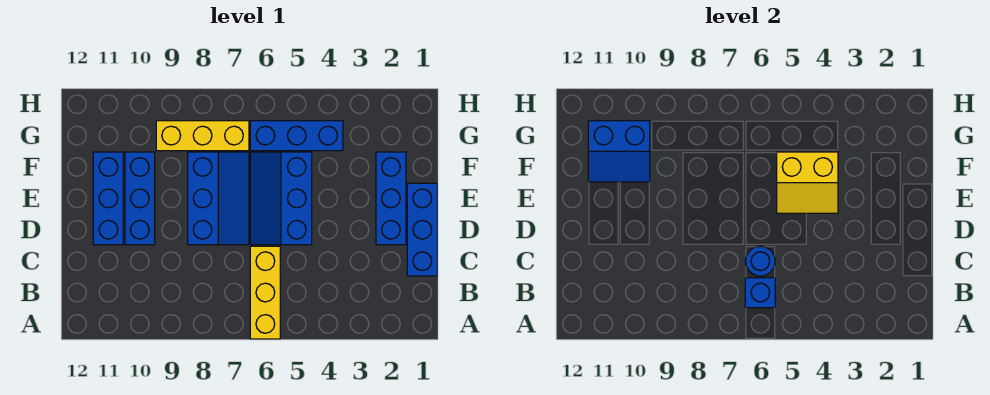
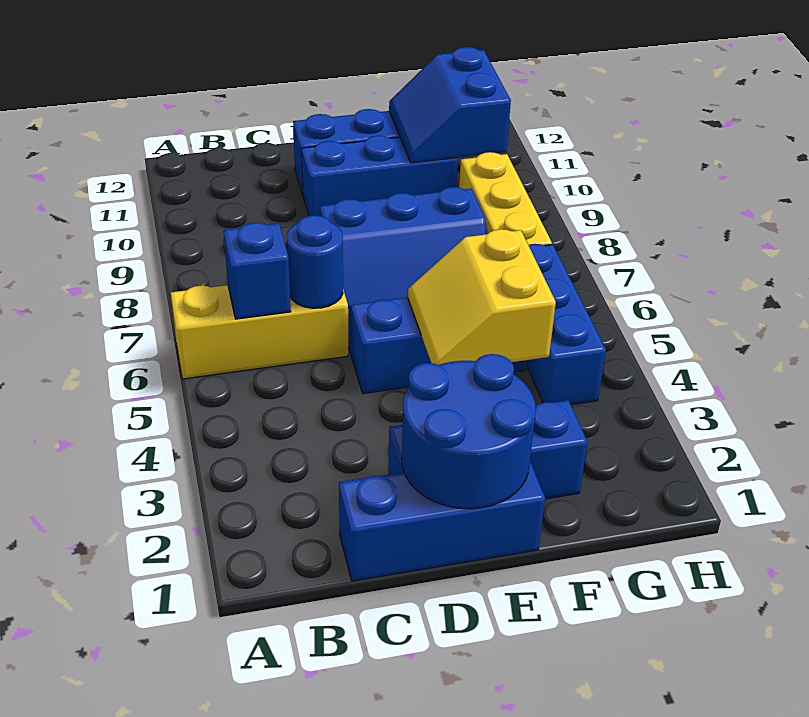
none -> blue round brick D1:E2 level 2

